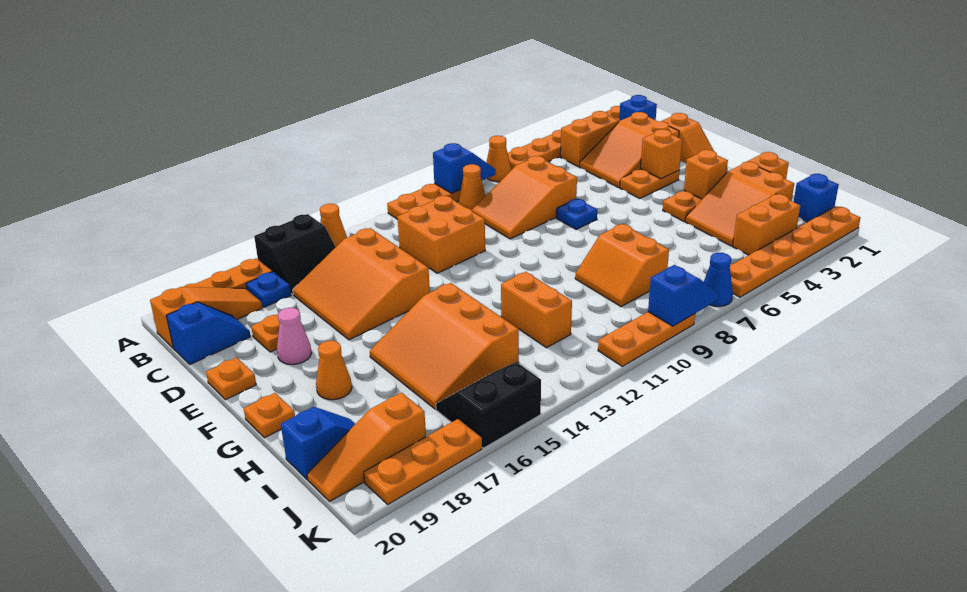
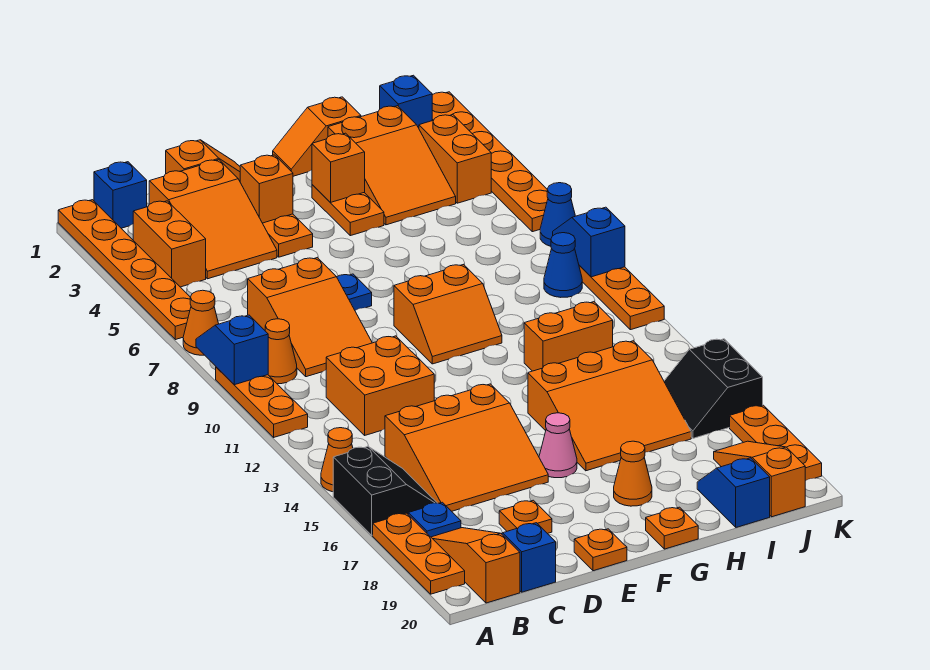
pink cone E18 level 1 -> pink cone F16 level 1
orange slope H8:I9 level 1 top 8 -> orange slope F9:G10 level 1 top 9
none -> blue cone J9 level 1
orange slope J18:J20 level 1 top 18 -> orange slope J18:J20 level 1 top 20

